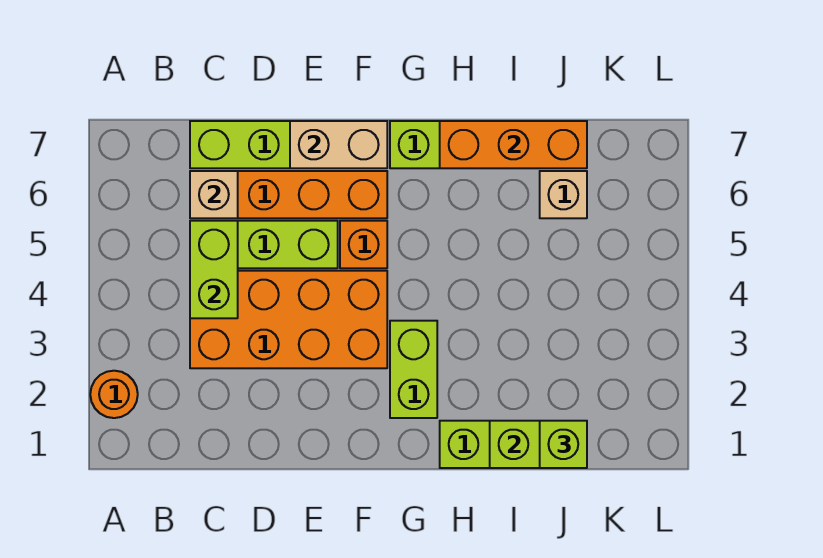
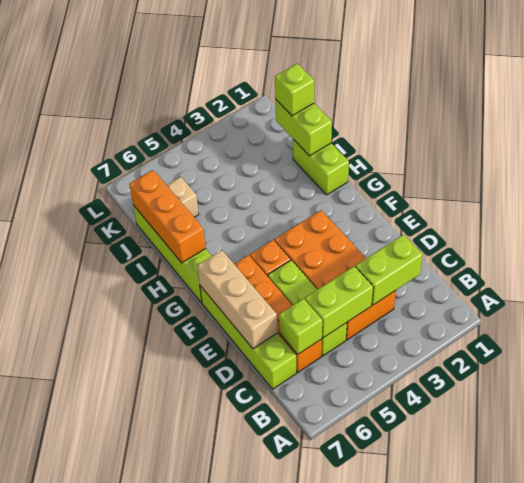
orange round brick A2 level 1 -> none
tan brick C6 level 2 -> lime brick C6 level 2
tan brick E7:F7 level 2 -> tan brick D7:F7 level 2
lime brick G2:G3 level 1 -> lime brick C2:C3 level 2

